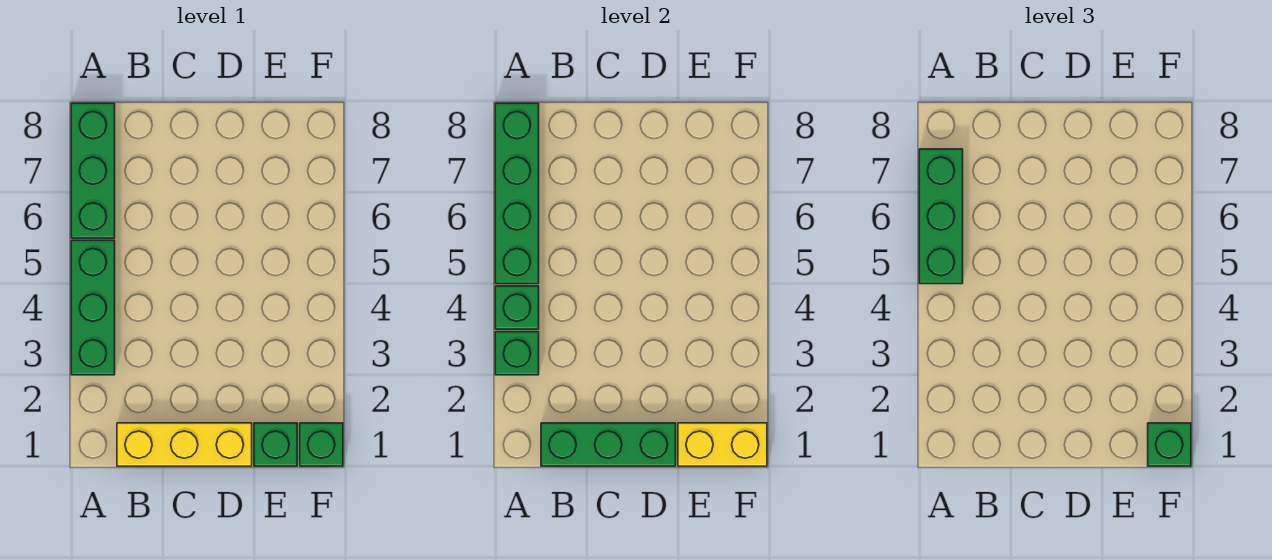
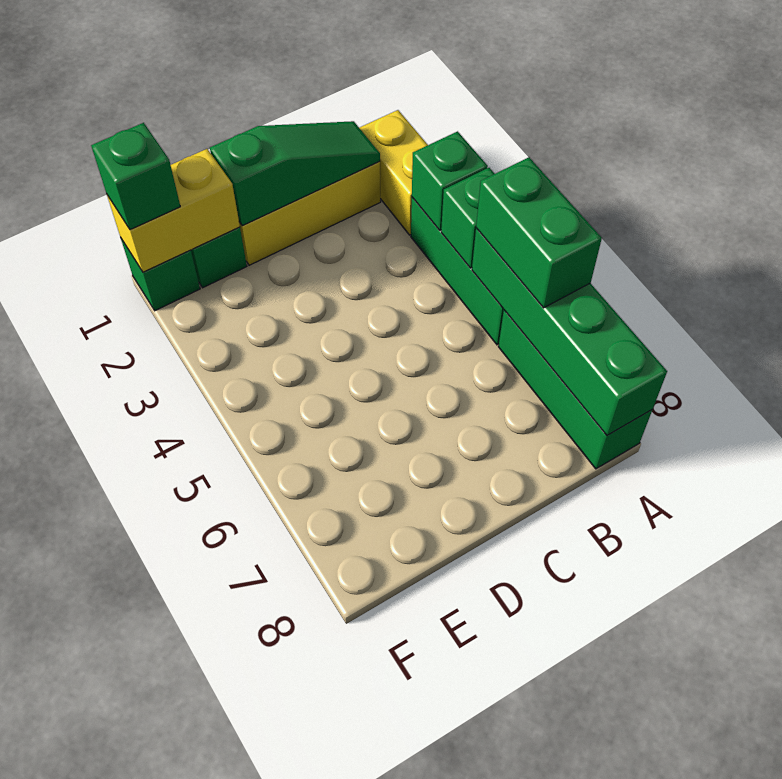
none -> yellow brick A1:A2 level 1
green brick A5:A7 level 3 -> green brick A5:A6 level 3
green brick B1:D1 level 2 -> green slope B1:D1 level 2 top D

